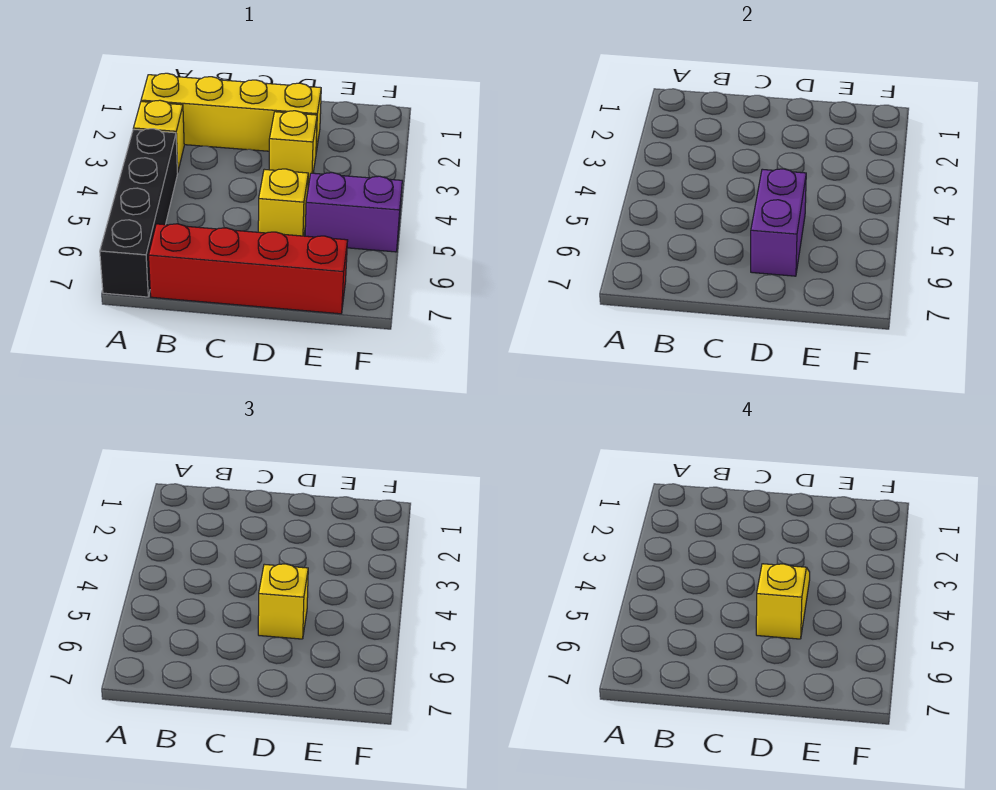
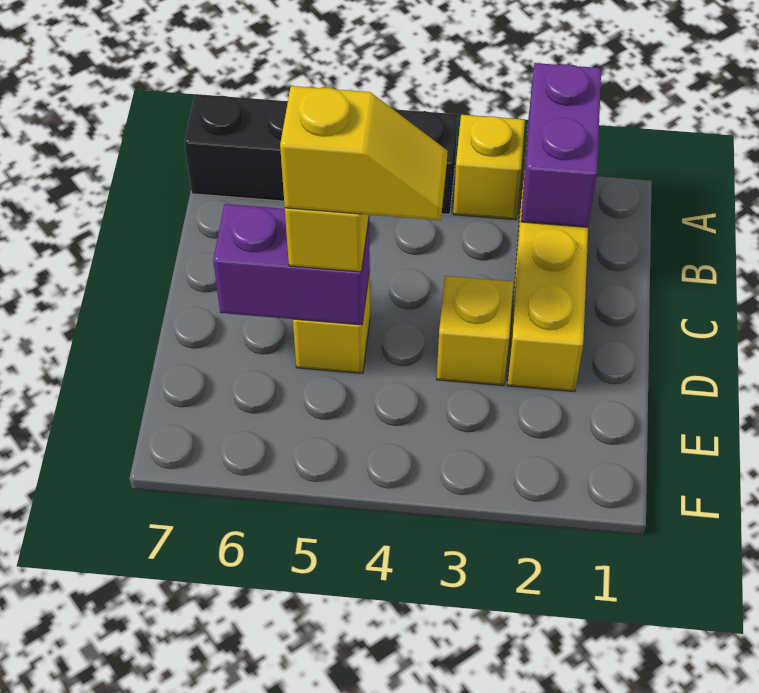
red brick B7:E7 level 1 -> none
purple brick E5:F5 level 1 -> purple brick A2:B2 level 2

